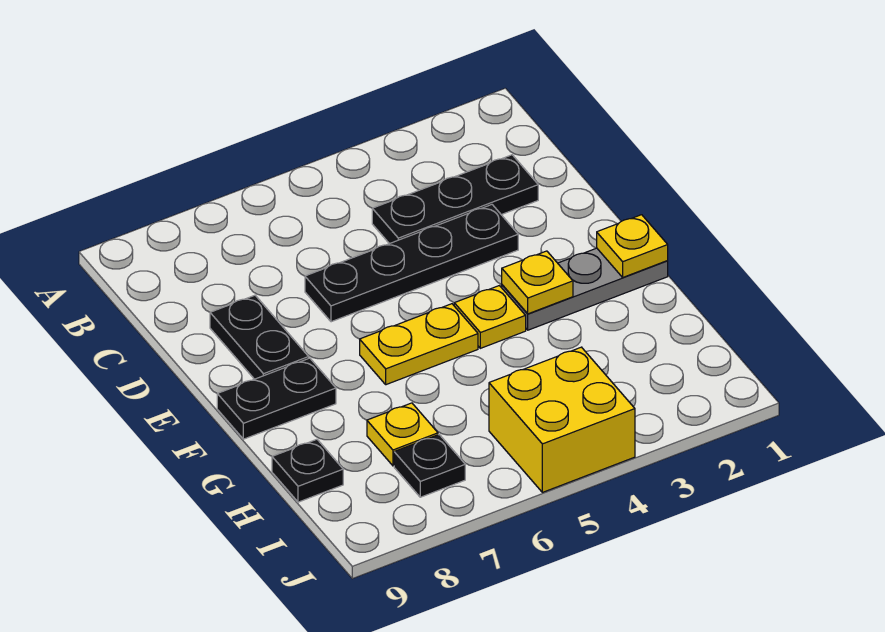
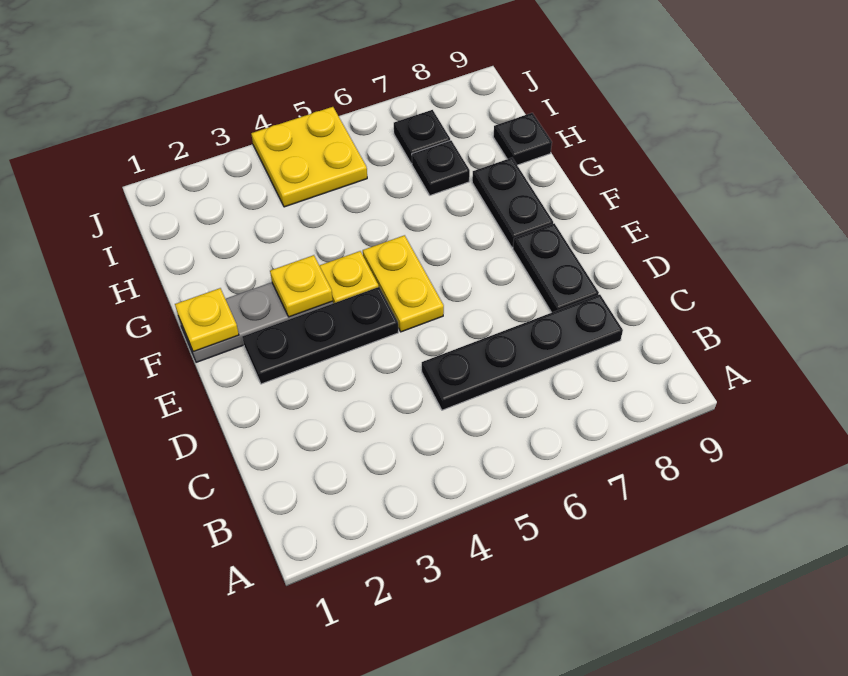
black plate C2:C4 level 1 -> black plate E2:E4 level 1
black plate D3:D6 level 1 -> black plate C5:C8 level 1
yellow plate F5:F6 level 1 -> yellow plate E5:F5 level 1
black plate F8:F9 level 1 -> black plate F8:G8 level 1
yellow plate H7 level 1 -> black plate H7 level 1
yellow brick I4:J5 level 1 -> yellow plate I4:J5 level 1

